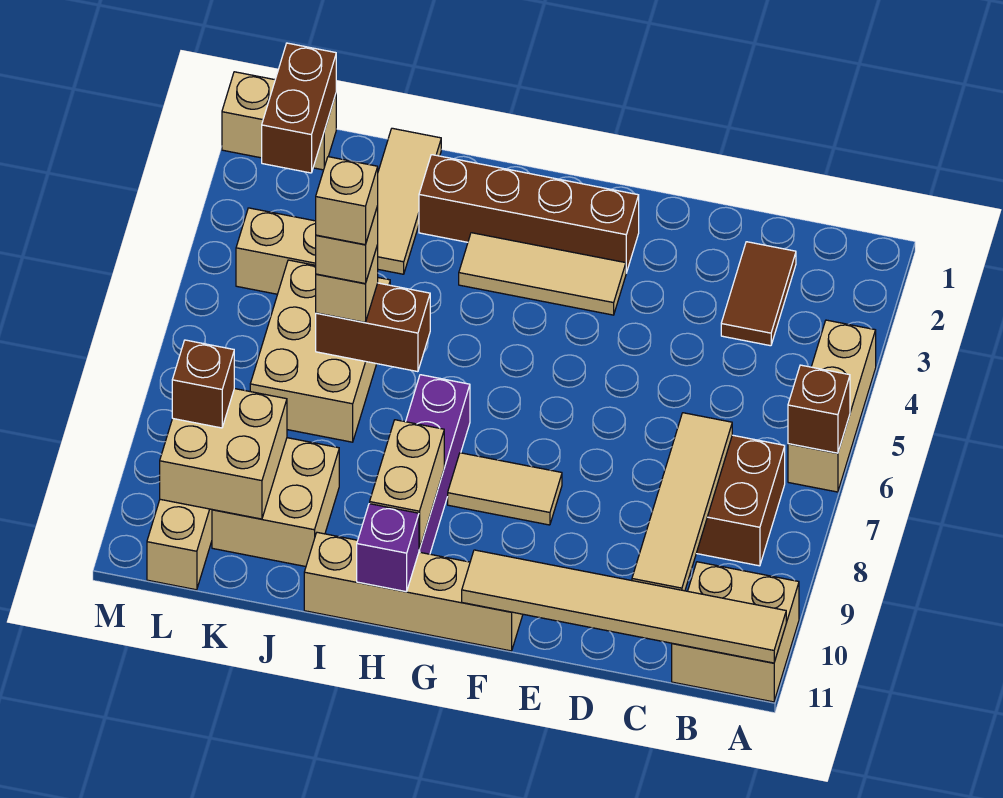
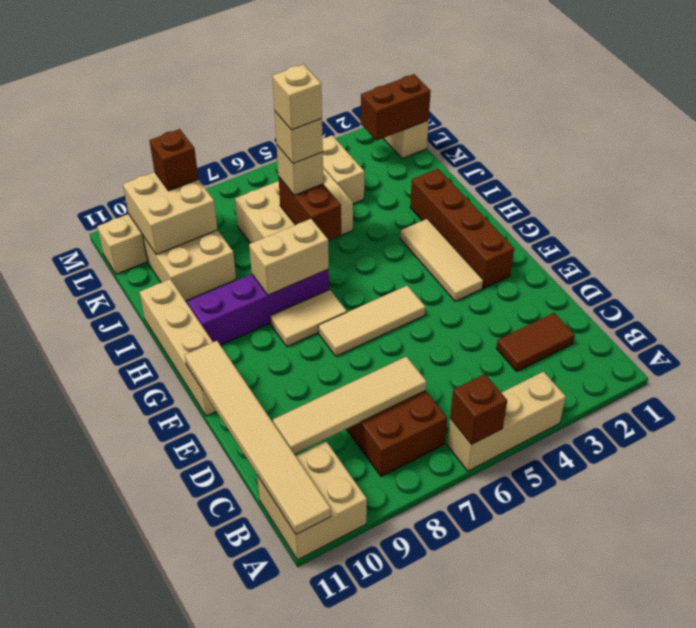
tan tile F8:G8 level 1 -> tan tile G7:G8 level 1
tan brick H9:H10 level 2 -> tan brick H7:H8 level 2
purple brick H11 level 2 -> none
tan tile J1:J3 level 1 -> tan tile F5:F7 level 1

